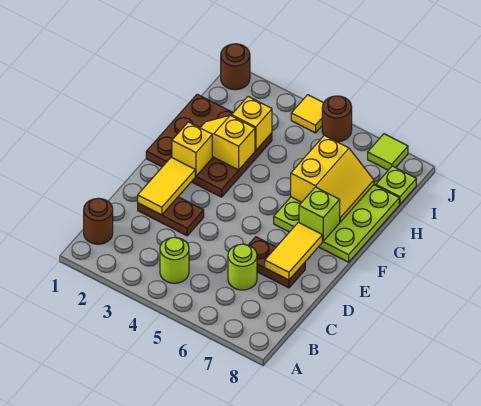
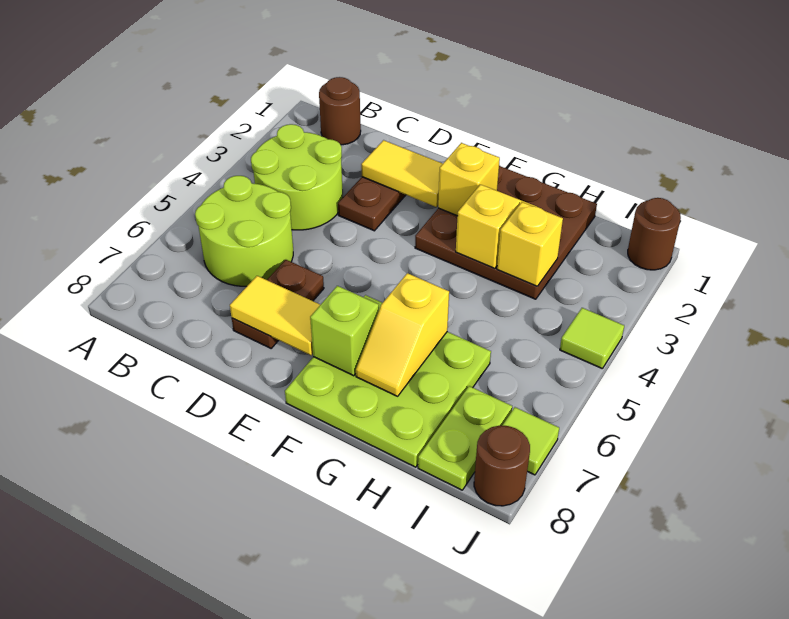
lime round brick B4 level 1 -> lime round brick B3:C4 level 1
lime round brick C6 level 1 -> lime round brick B5:C6 level 1
yellow slope G6:H7 level 2 top 6 -> yellow slope G6:G7 level 2 top 6
lime plate I8 level 1 -> lime plate I7:I8 level 1
yellow tile J4 level 1 -> lime tile J4 level 1
brown round brick J5 level 1 -> brown round brick J8 level 1

